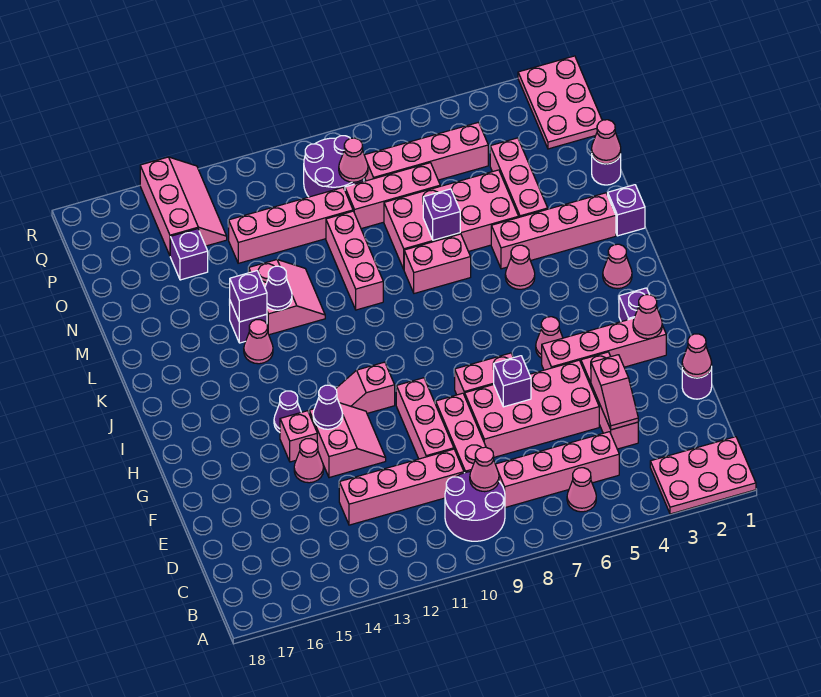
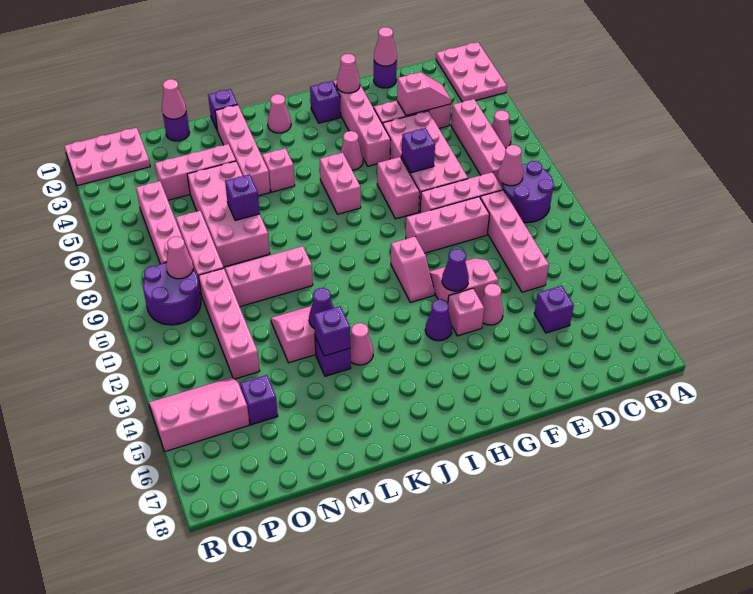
none -> purple brick D15 level 1
pink cone K5 level 1 -> pink brick K5 level 1
pink brick L7:L8 level 1 -> pink brick I6:I7 level 1

